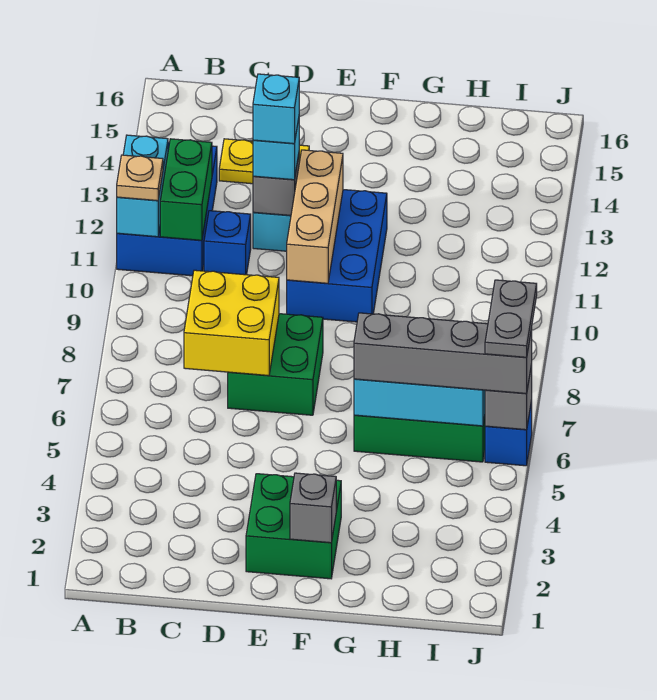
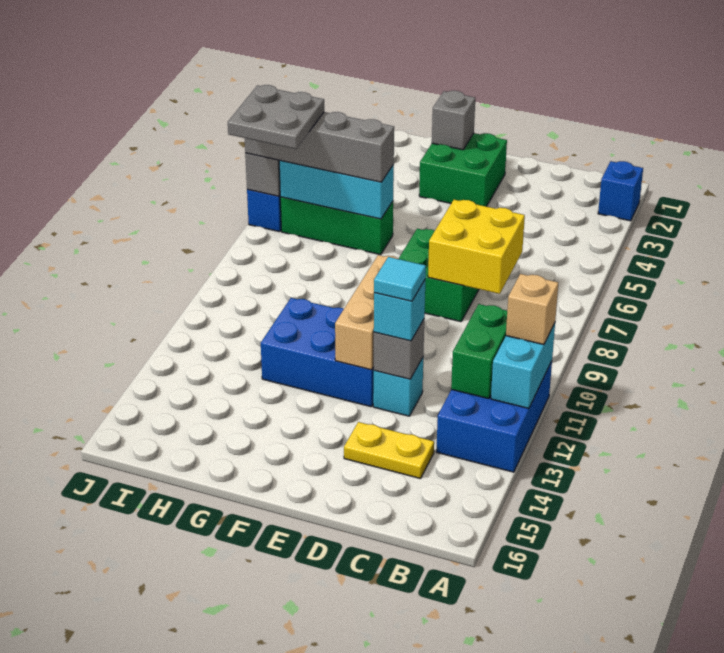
tan plate A11 level 3 -> tan brick A11 level 3
blue brick C11 level 1 -> blue brick A2 level 1
cyan brick D12 level 4 -> cyan tile D12 level 4
blue brick E10:F12 level 1 -> blue brick E11:G12 level 1
grey plate J6:J7 level 4 -> grey plate I6:J7 level 4

